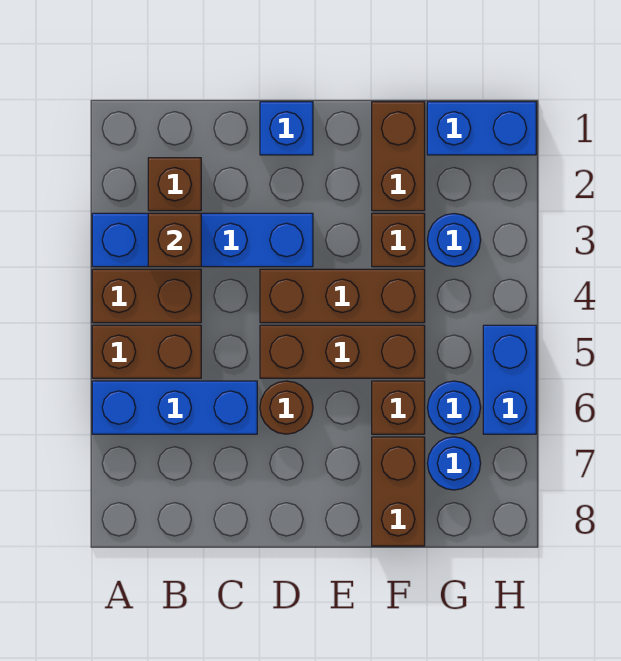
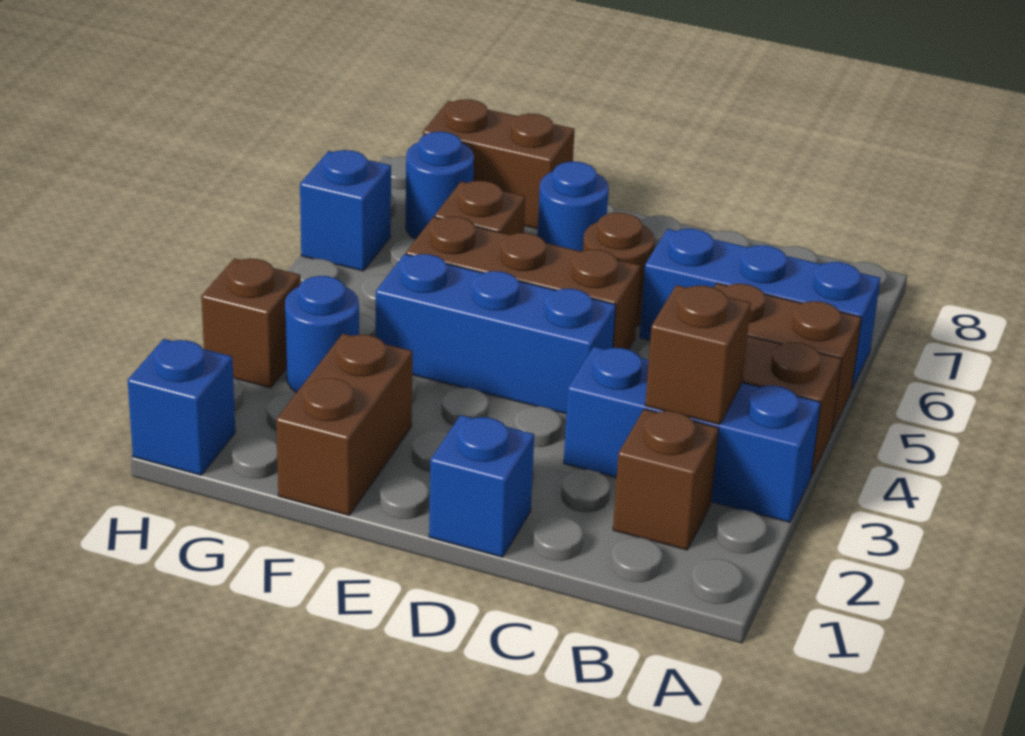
blue brick A3:D3 level 1 -> blue brick A3:C3 level 1
brown brick D4:F4 level 1 -> blue brick D4:F4 level 1
brown brick F3 level 1 -> brown brick H3 level 1
brown brick F7:F8 level 1 -> brown brick F8:G8 level 1
blue brick G1:H1 level 1 -> blue brick H1 level 1
blue round brick G6 level 1 -> blue round brick E7 level 1
blue brick H5:H6 level 1 -> blue brick H6 level 1

